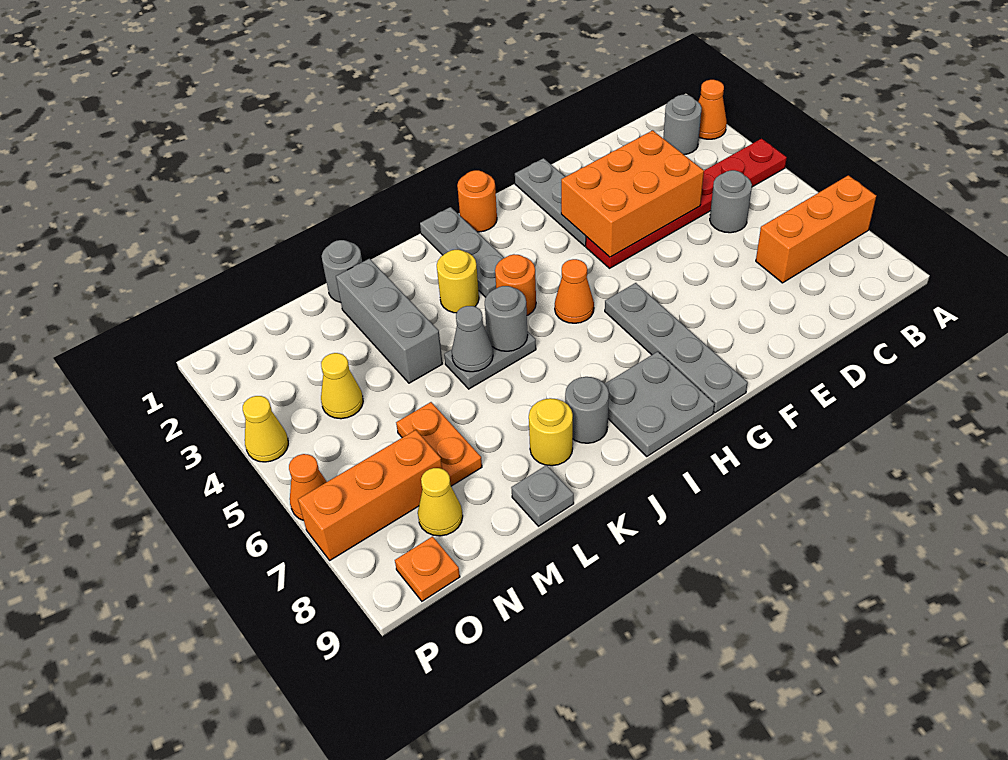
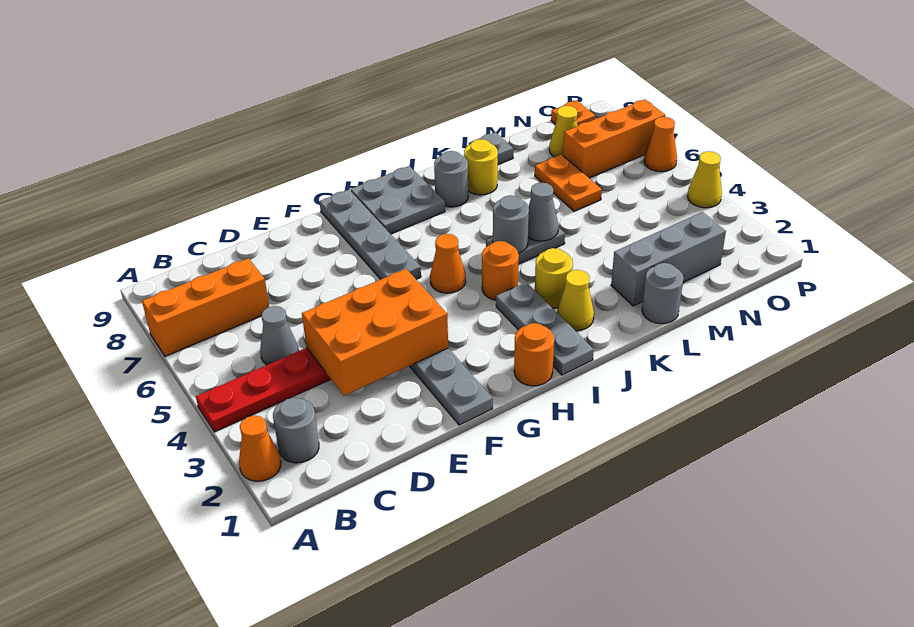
grey round brick C5 level 1 -> grey cone C5 level 1
grey brick L2:L4 level 1 -> grey brick L2:N2 level 1
yellow cone N4 level 1 -> yellow cone J2 level 1

